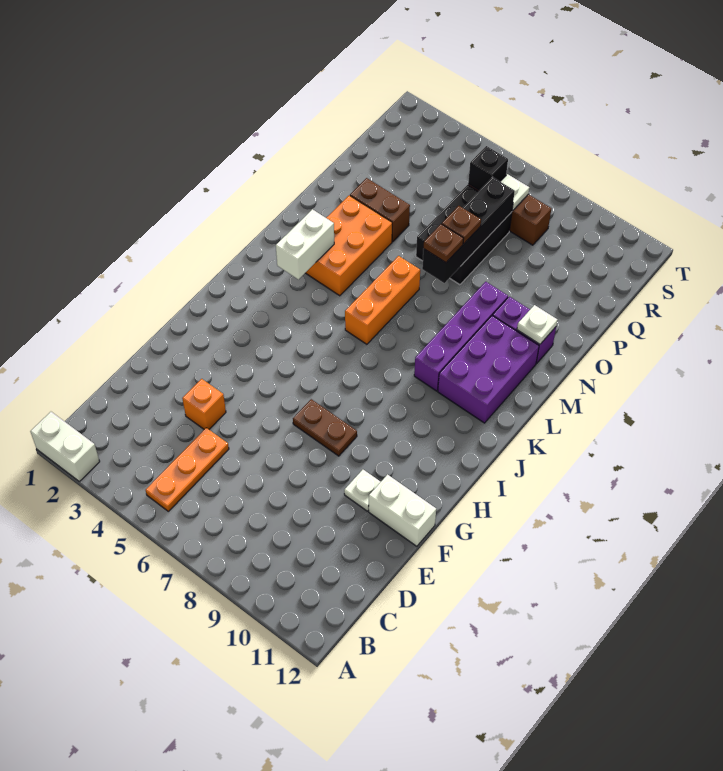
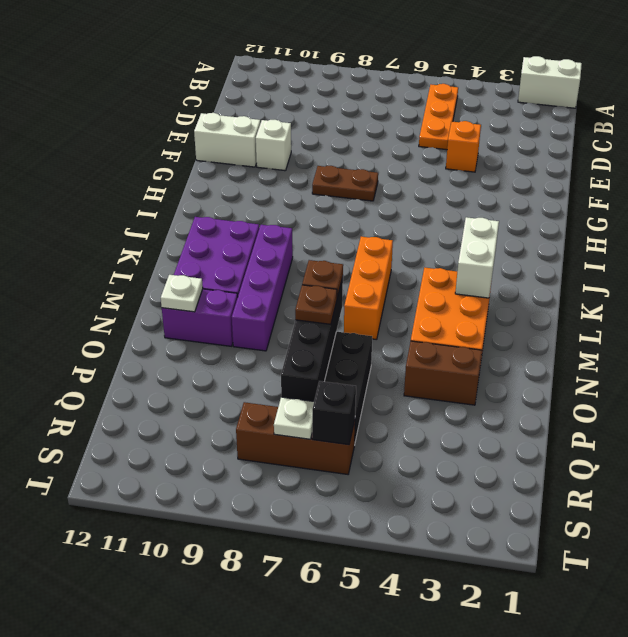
white plate F10 level 1 -> white brick F10 level 1

